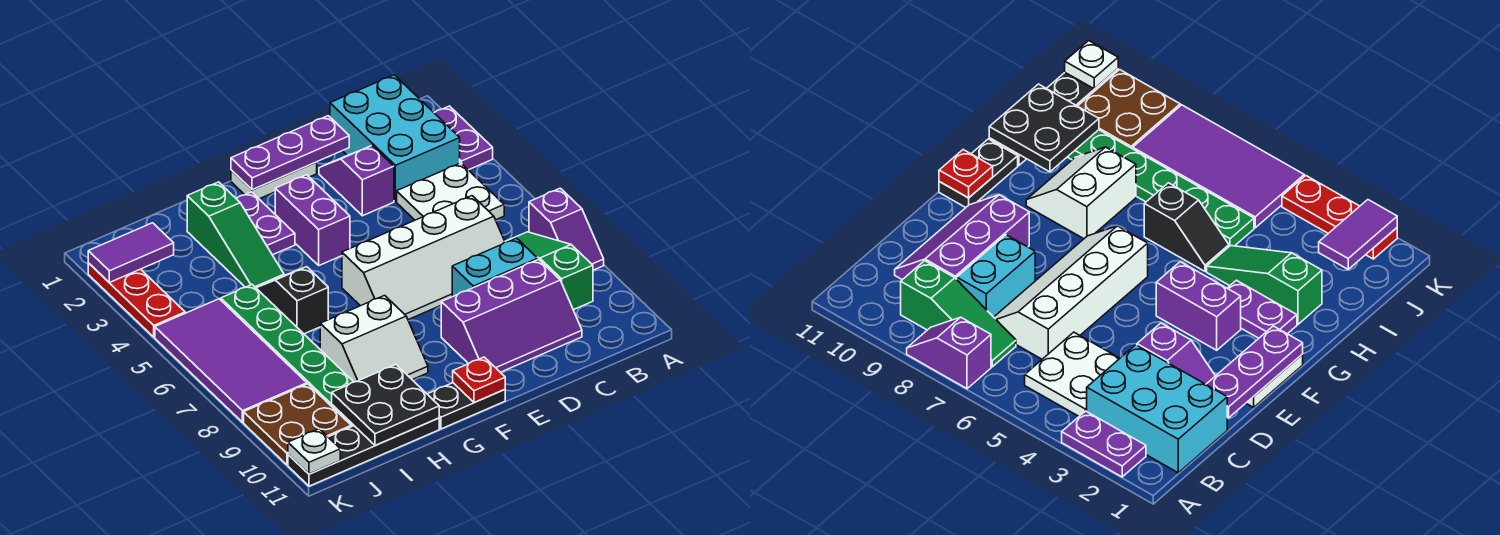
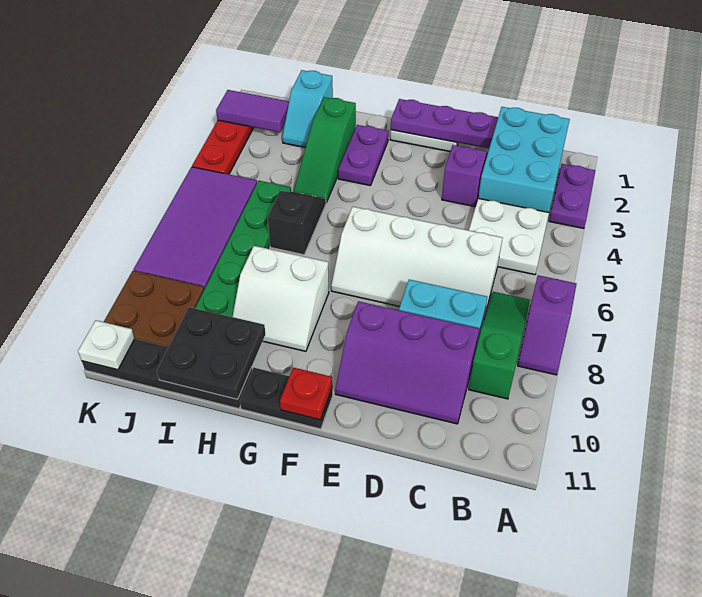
purple brick F3:F4 level 1 -> none
none -> cyan slope I1:I2 level 1 top 1

